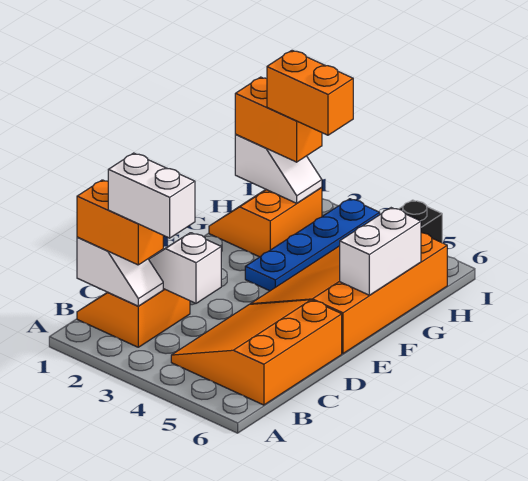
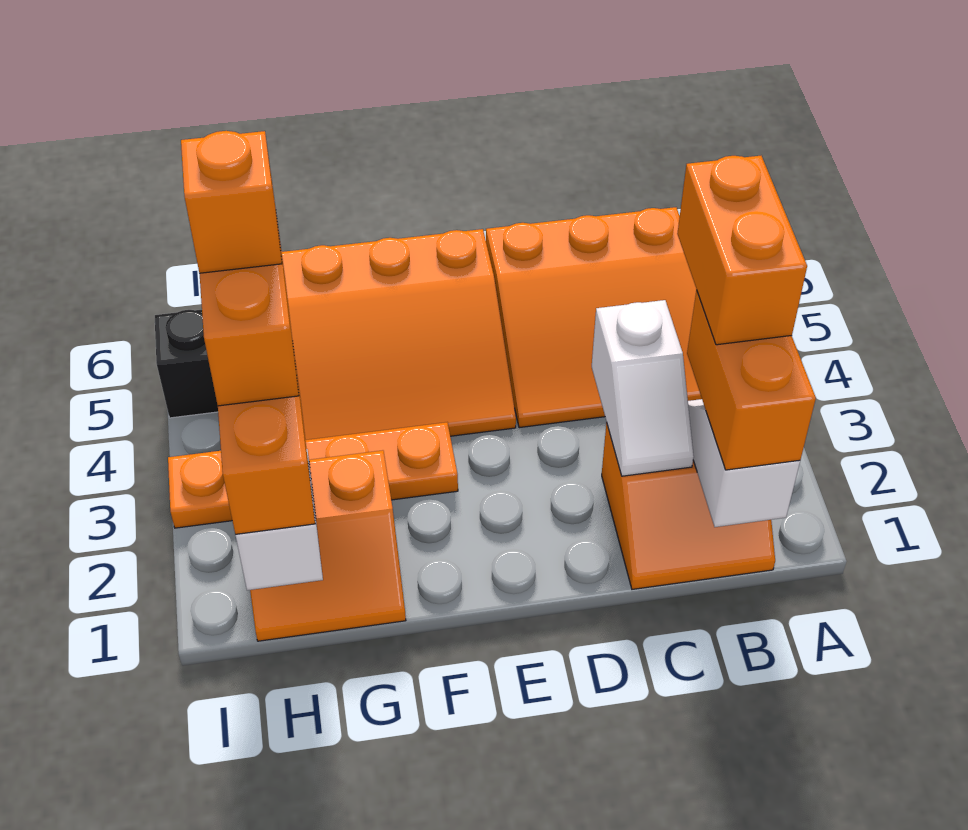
white brick B2:B3 level 4 -> orange brick B2:B3 level 4
blue plate F3:I3 level 1 -> orange plate F3:I3 level 1
white brick F6:G6 level 2 -> none
none -> orange brick H3 level 5

